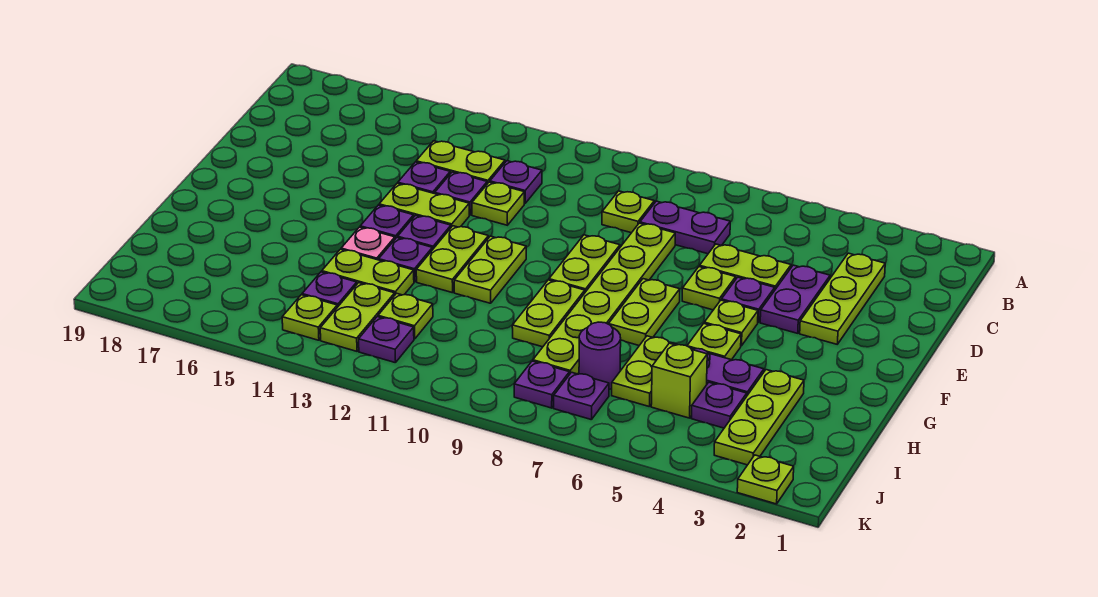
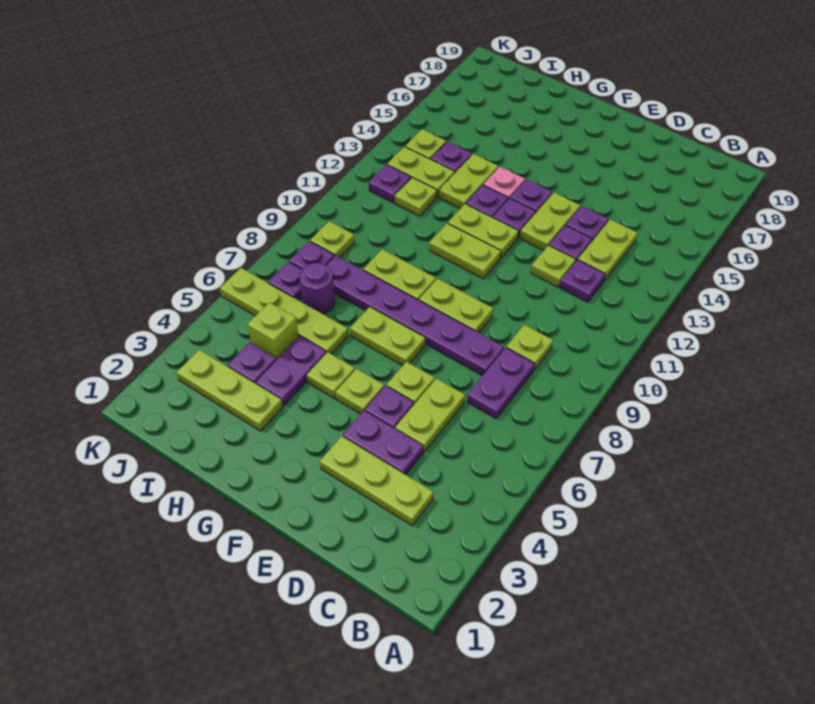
lime plate D8:I8 level 1 -> purple plate D8:I8 level 1
lime plate H6:I6 level 1 -> lime plate H6:K6 level 1
lime plate K2 level 1 -> lime plate J9 level 1

